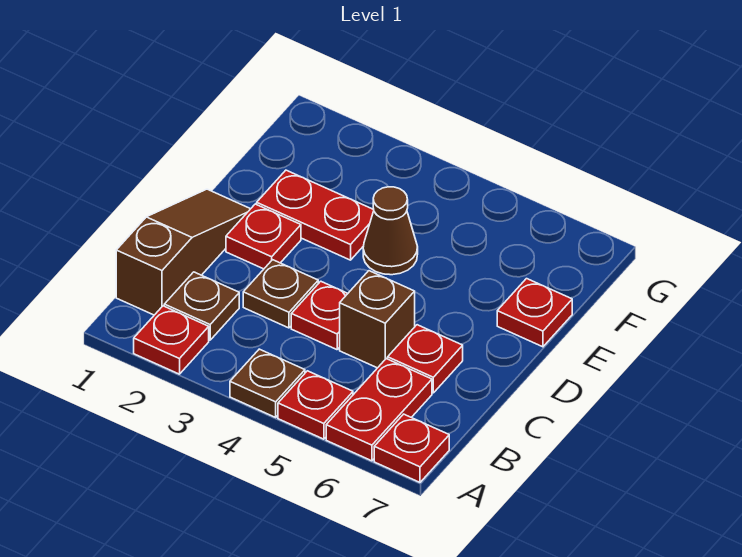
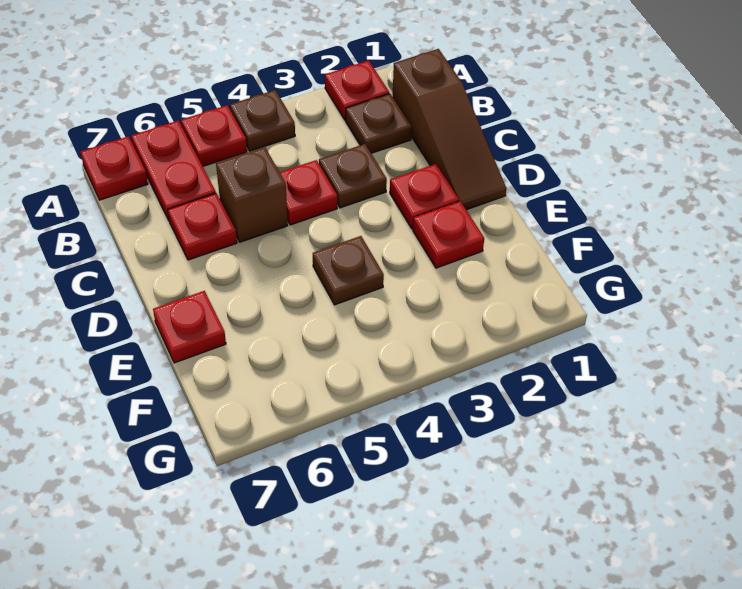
red plate E2:E3 level 1 -> red plate E2 level 1
brown cone E4 level 1 -> brown plate E4 level 1

